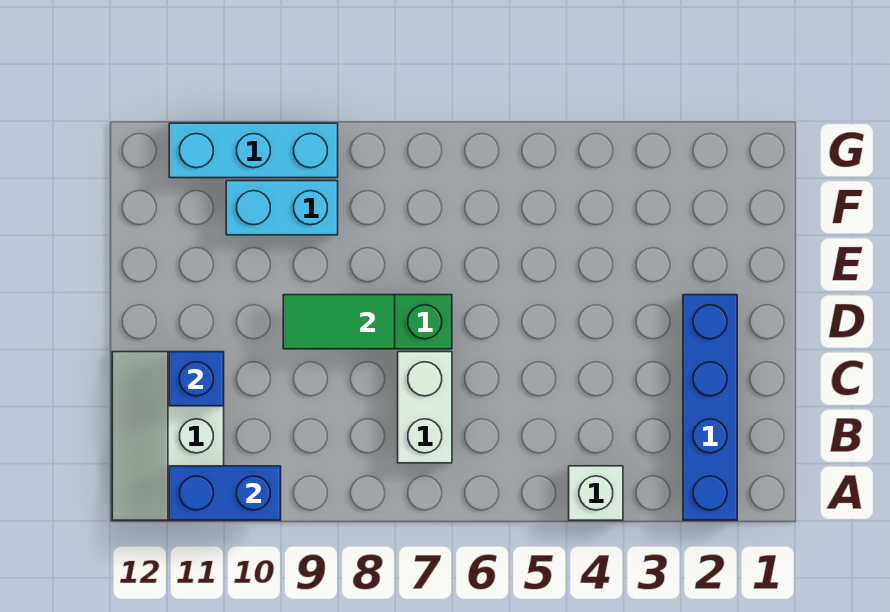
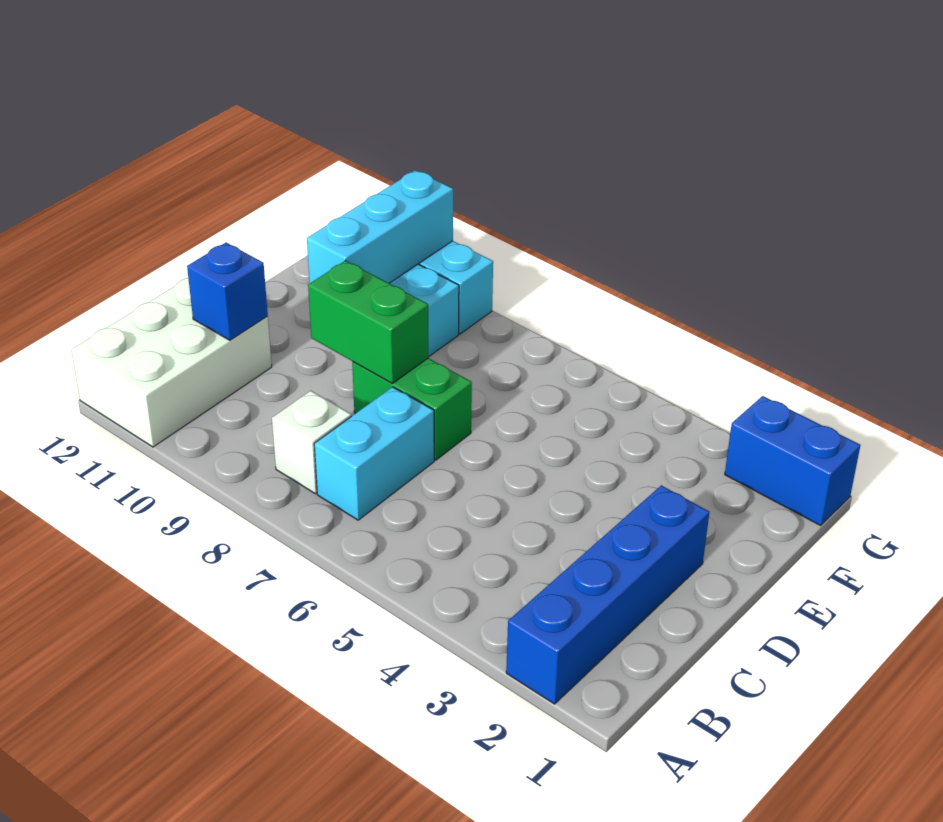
white brick A4 level 1 -> white brick B8 level 1
blue brick A10:A11 level 2 -> blue brick G1:G2 level 1
white slope A11:C12 level 1 top 11 -> white brick A11:C12 level 1
white brick B7:C7 level 1 -> cyan brick B7:C7 level 1
green tile D8:D9 level 2 -> green brick D8:D9 level 2
none -> cyan brick E10:G10 level 2

